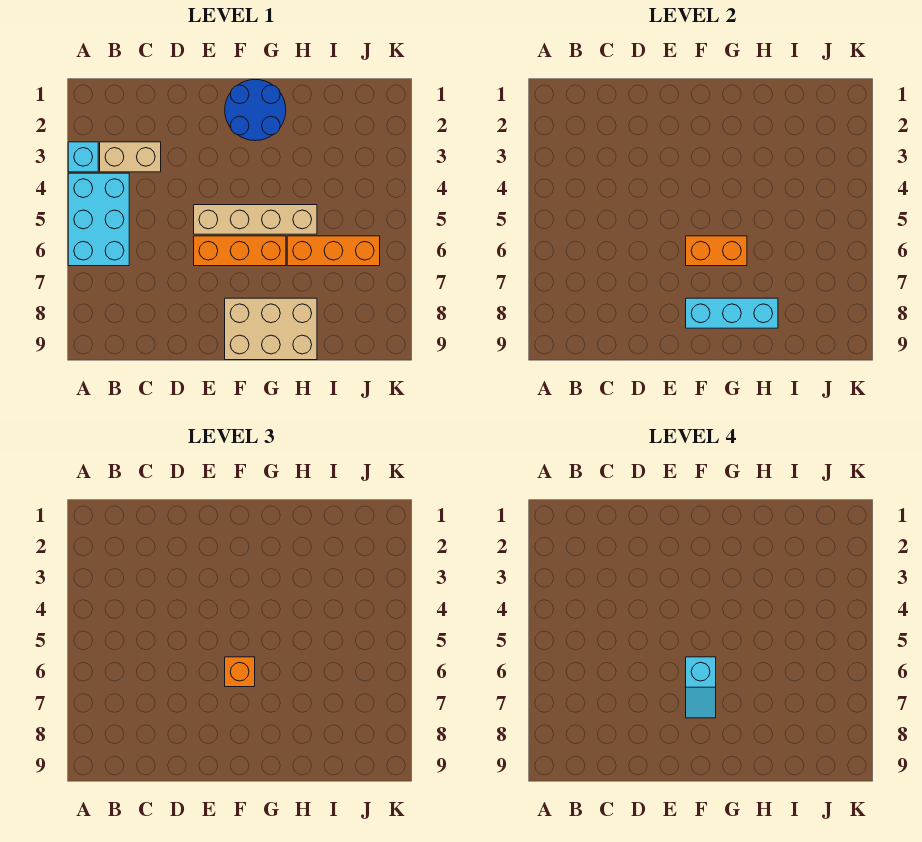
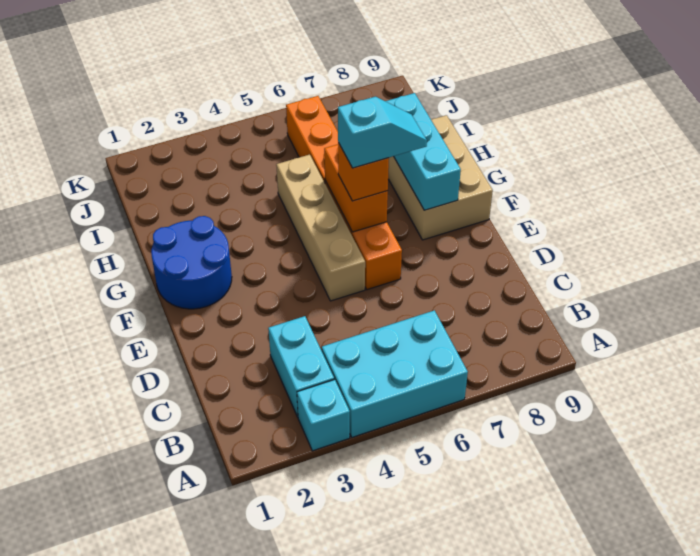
tan brick B3:C3 level 1 -> cyan brick B3:C3 level 1

